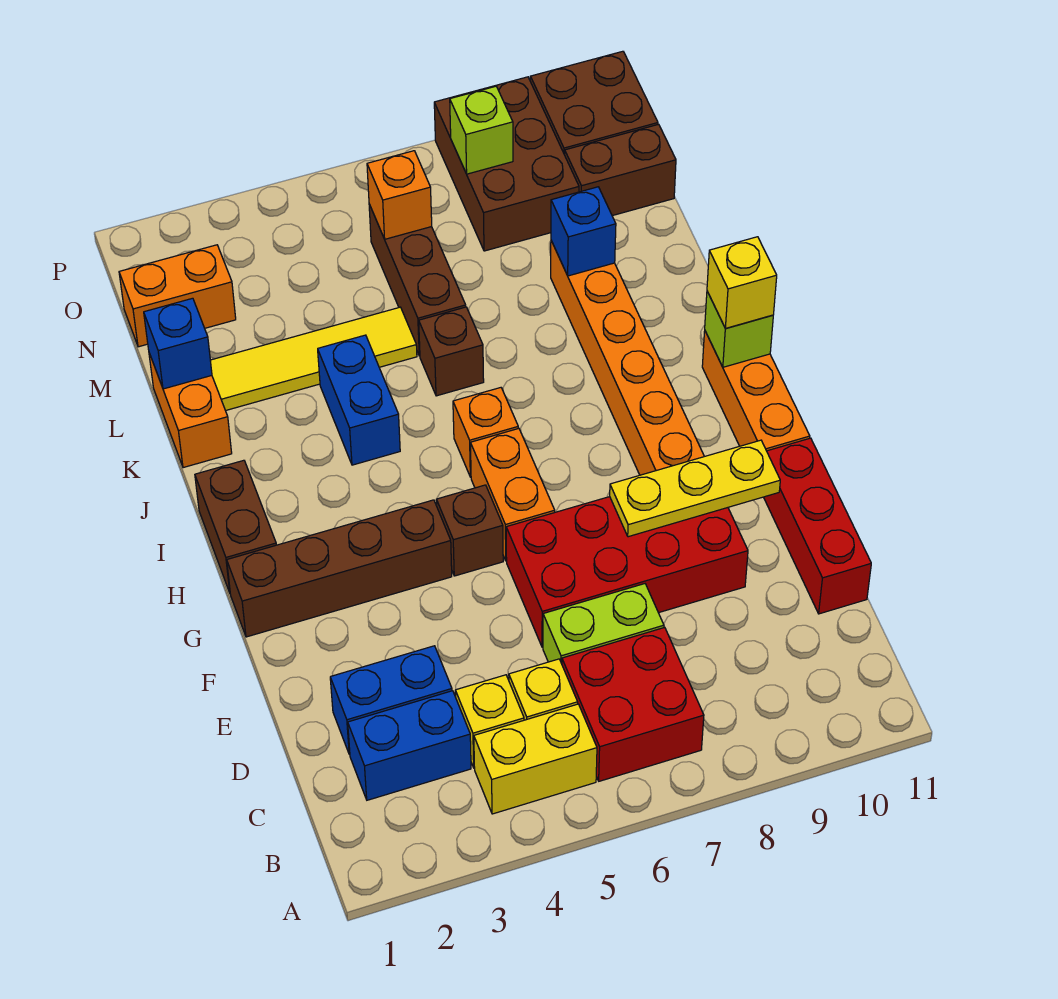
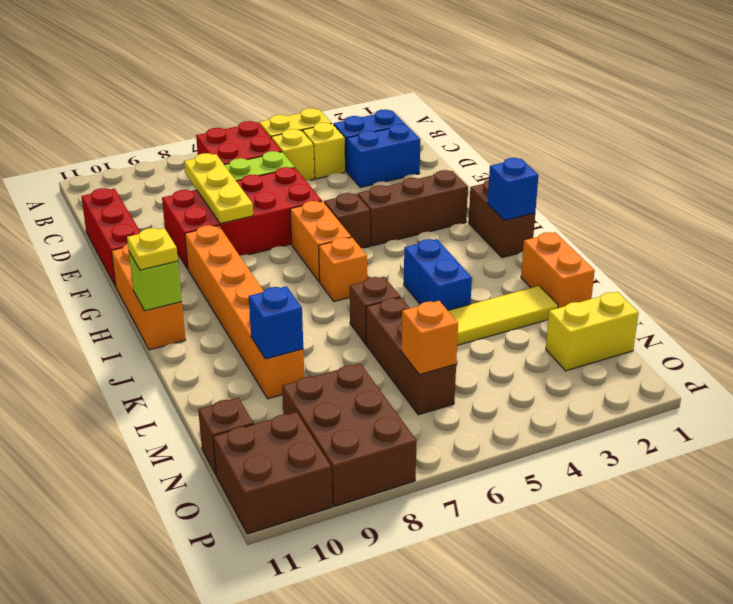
yellow plate F8:F10 level 2 -> yellow plate D8:F8 level 2
brown brick G1:G4 level 1 -> brown brick G2:G4 level 1
yellow brick I11 level 3 -> yellow plate I11 level 3
blue brick L1 level 2 -> blue brick I1 level 2
orange brick N1:N2 level 1 -> yellow brick N1:N2 level 1
brown brick N10:N11 level 1 -> brown brick N11 level 1
lime brick O8 level 2 -> none

